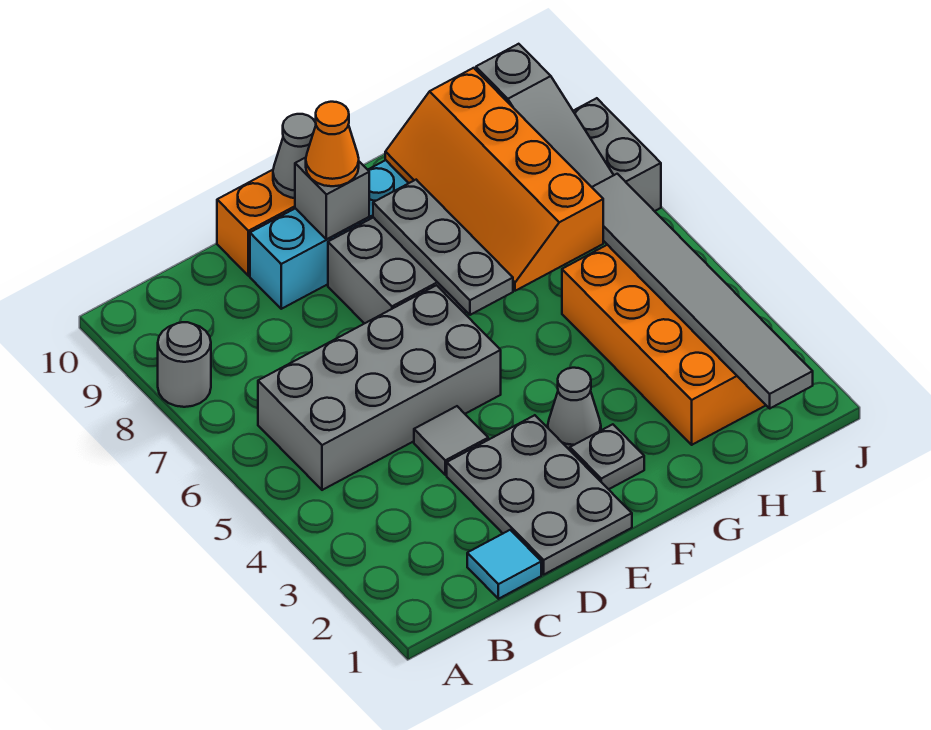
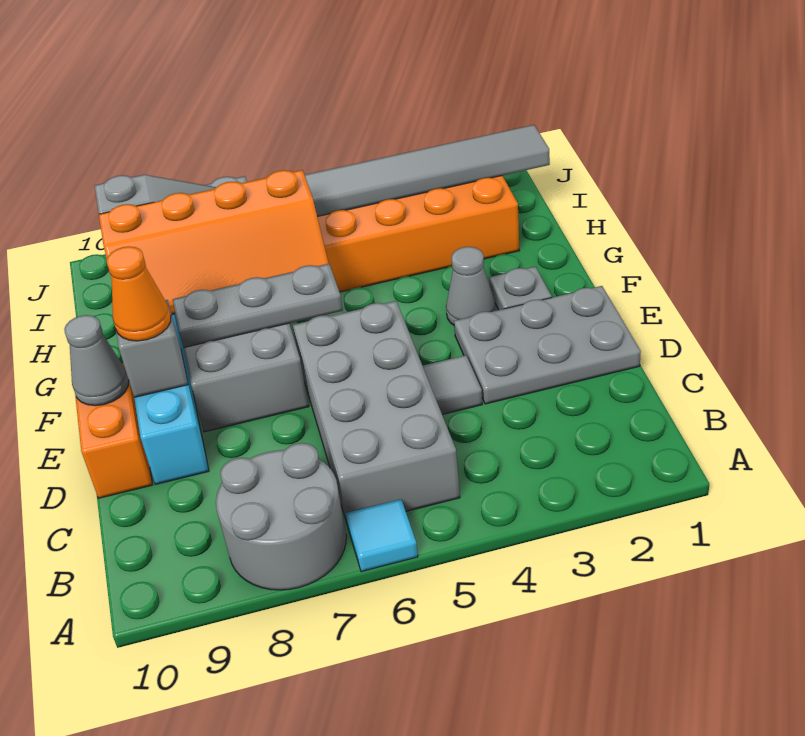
grey round brick A8 level 1 -> grey round brick A7:B8 level 1
cyan tile C1 level 1 -> cyan tile A6 level 1

